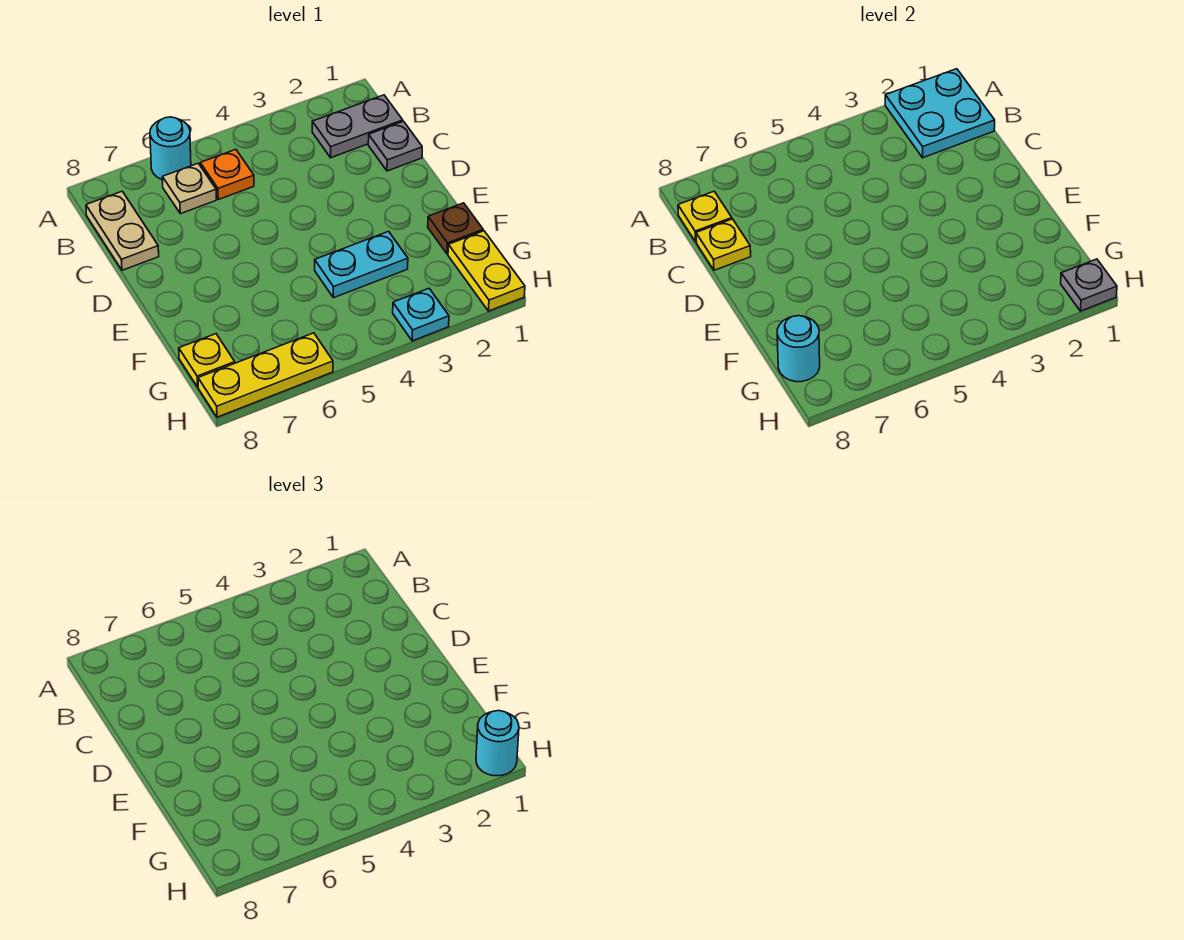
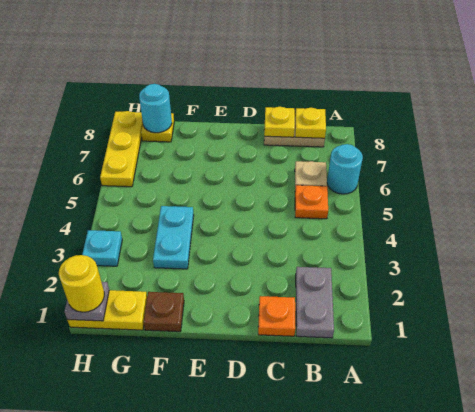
cyan plate A1:B2 level 2 -> none
grey plate C1 level 1 -> orange plate C1 level 1
cyan round brick H1 level 3 -> yellow round brick H1 level 3

